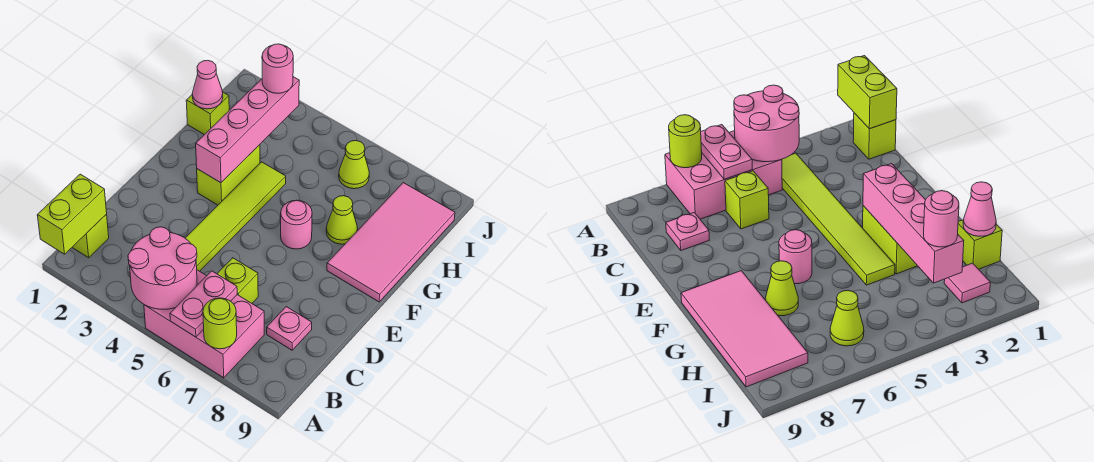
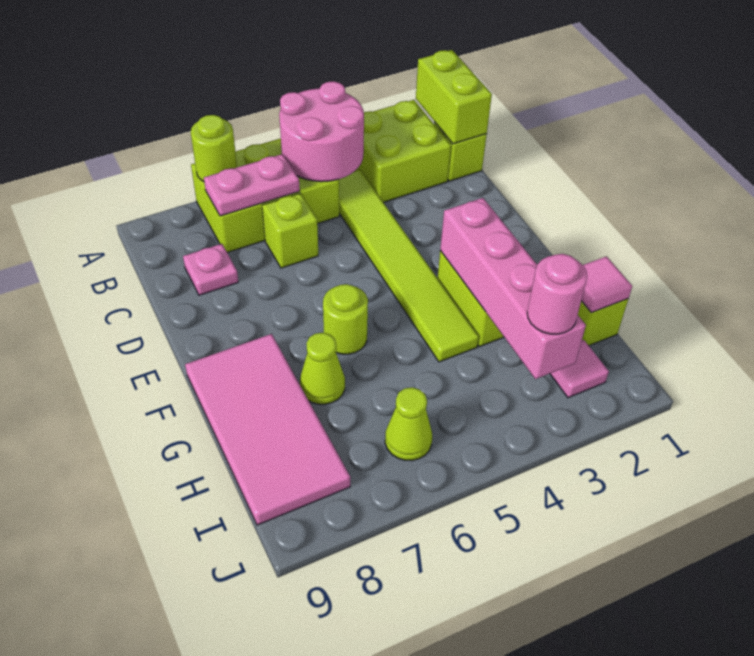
none -> lime brick A2:B3 level 1
pink brick A5:B7 level 1 -> lime brick A5:B7 level 1
pink plate A6:B6 level 2 -> pink plate B6:B7 level 2
pink round brick F6 level 1 -> lime round brick F6 level 1
pink cone H1 level 2 -> pink tile H1 level 2

